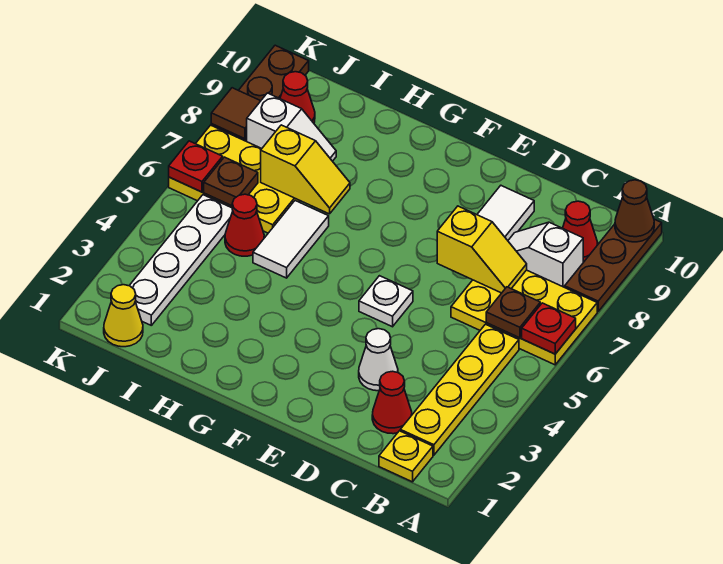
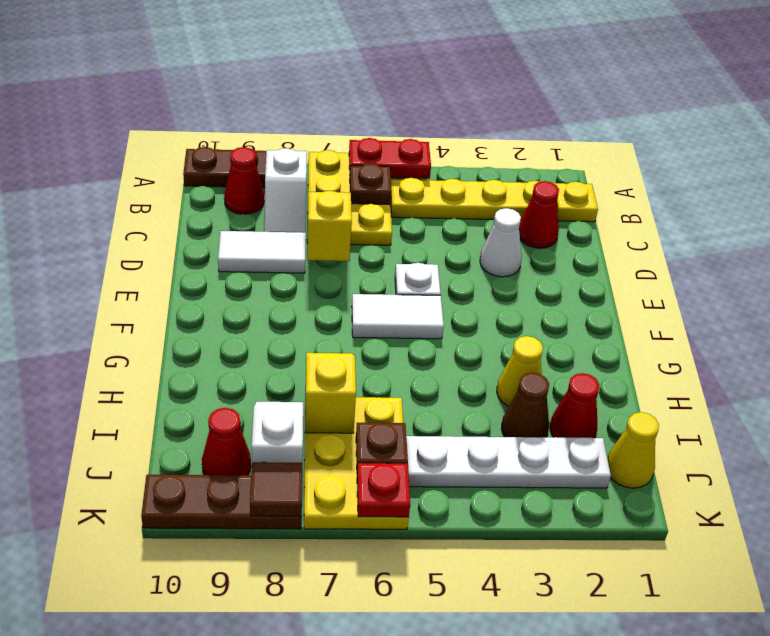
red plate A6 level 2 -> red plate A5:A6 level 2
brown cone A10 level 2 -> brown cone I3 level 1
none -> yellow cone H3 level 1
white tile H5:H6 level 1 -> white tile F5:F6 level 1
red cone I5 level 1 -> red cone I2 level 1

